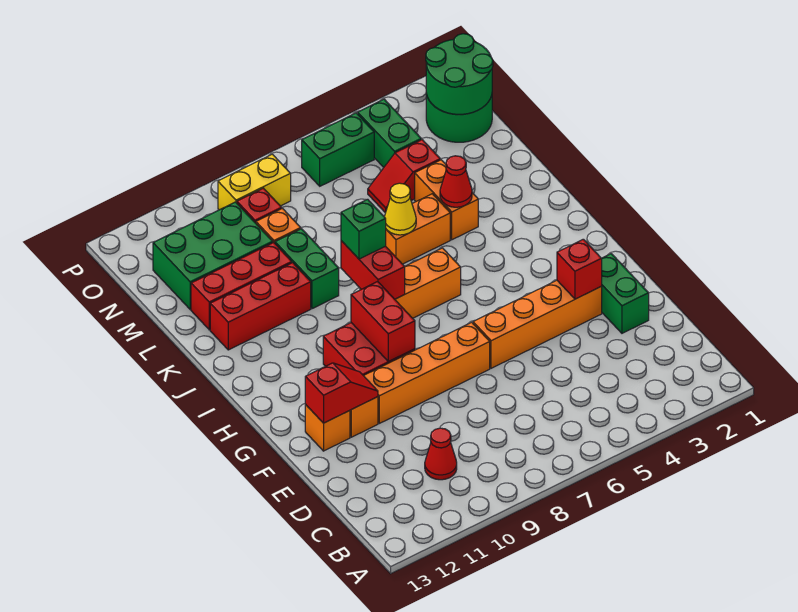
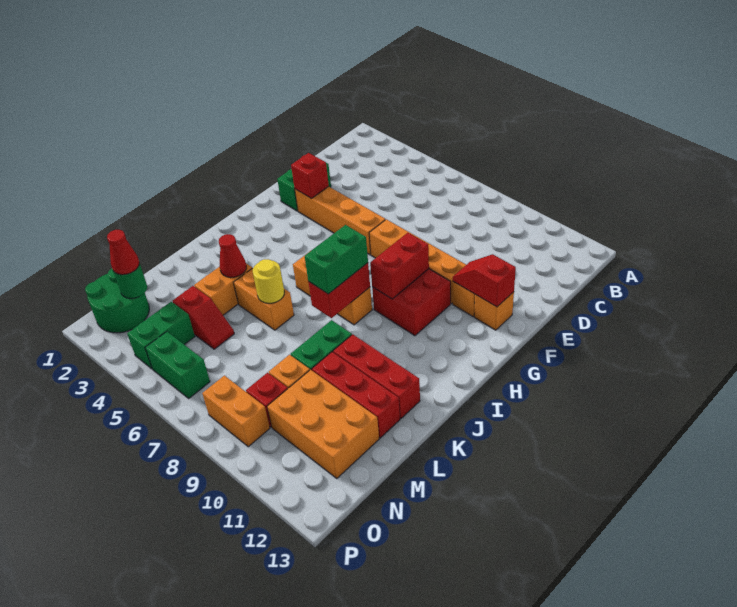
red cone C10 level 1 -> red cone N2 level 3
green brick J8 level 3 -> green brick I8:J8 level 3
yellow cone K6 level 2 -> yellow round brick K6 level 2
green brick M10:N12 level 1 -> orange brick M10:N12 level 1
green round brick N1:O2 level 2 -> green round brick N2 level 2
yellow brick O8:O9 level 1 -> orange brick O8:O9 level 1

